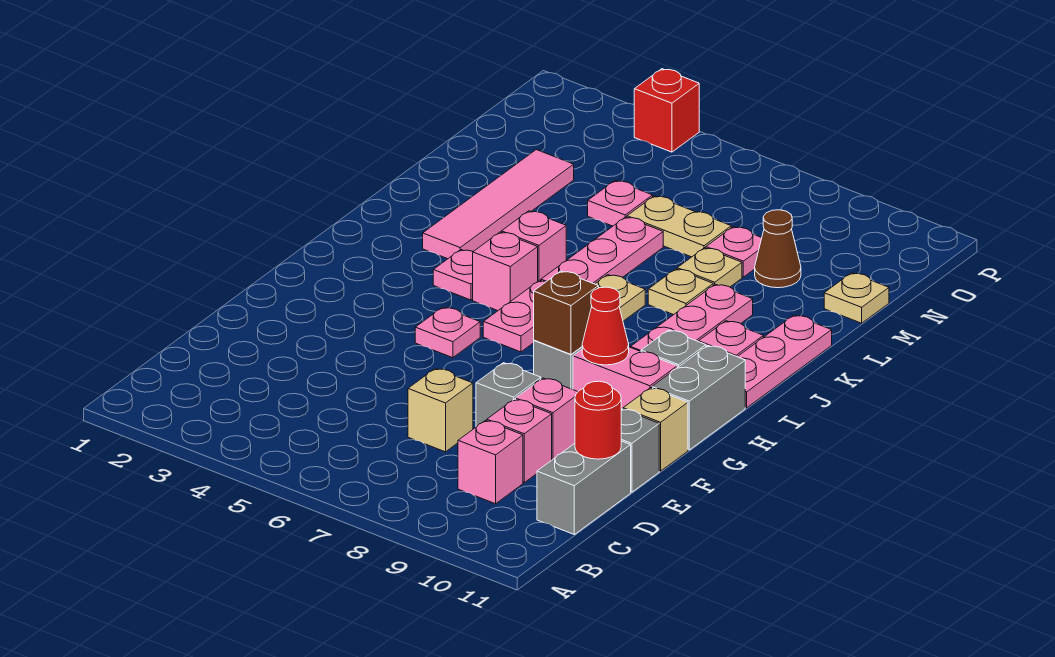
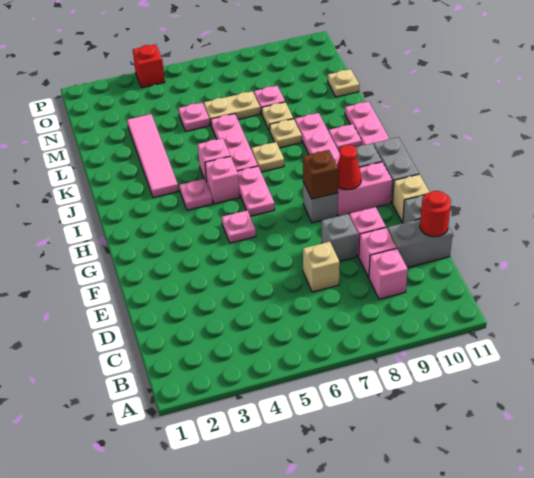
grey brick C11:D11 level 1 -> grey brick D10:D11 level 1
brown cone M9 level 1 -> none

